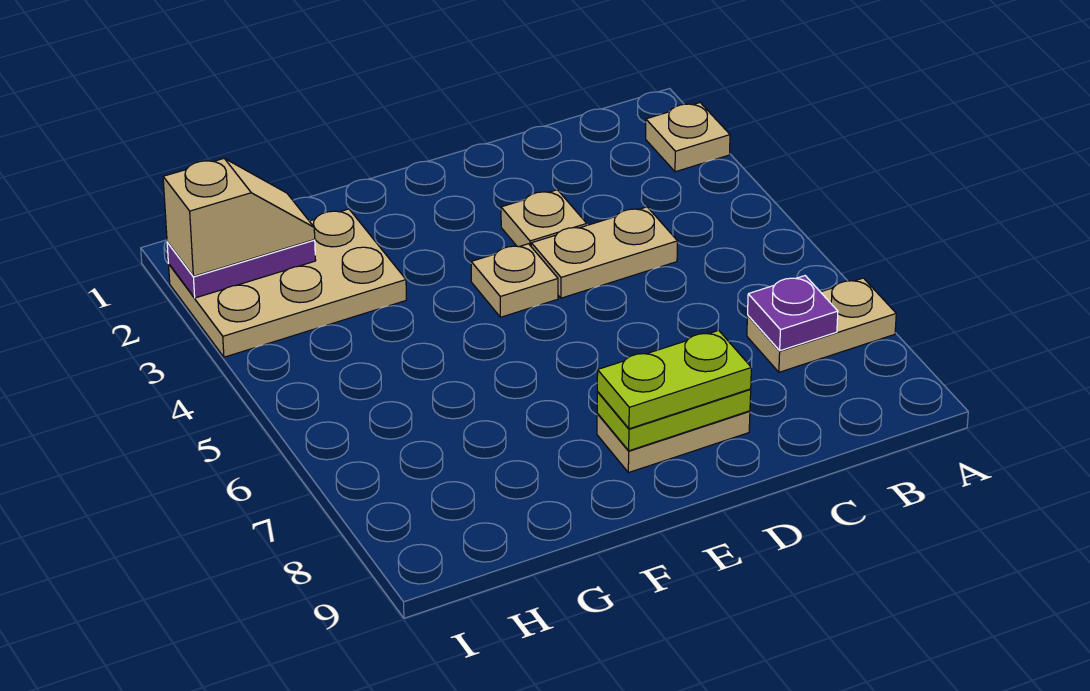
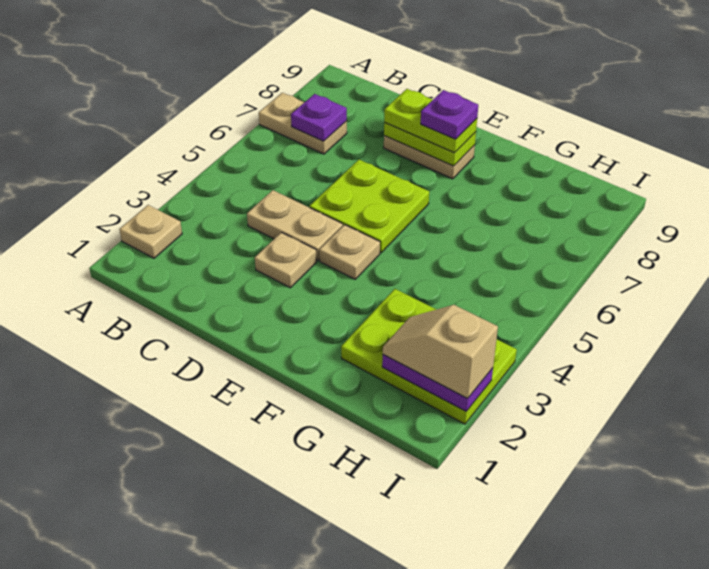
none -> lime plate D5:E6 level 1
none -> purple plate E8 level 4
tan plate G2:I3 level 1 -> lime plate G2:I3 level 1

